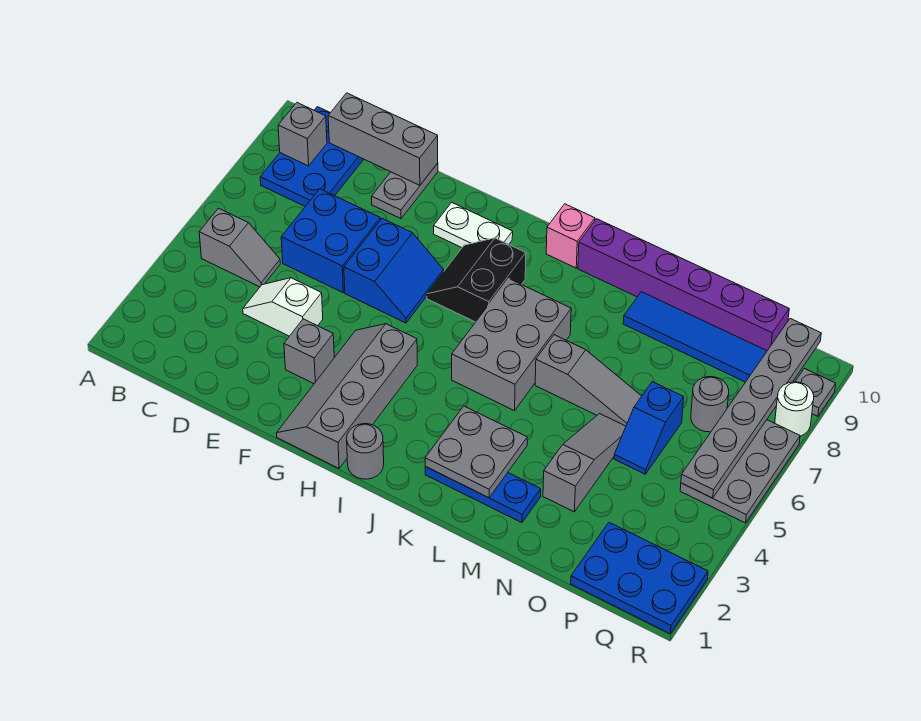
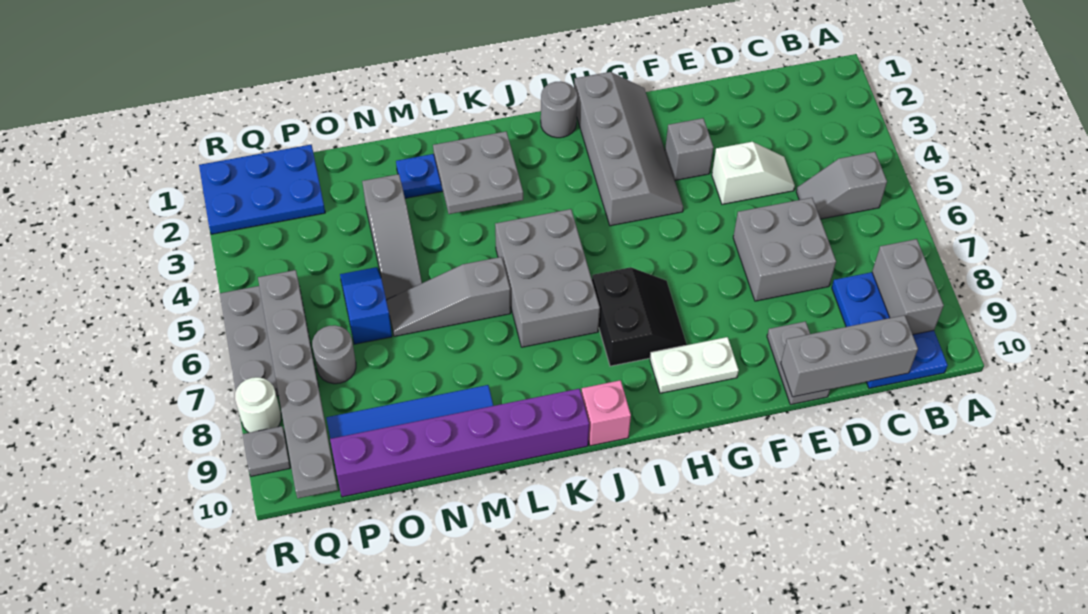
grey brick B9 level 2 -> grey brick B8:B9 level 2
blue brick D6:E7 level 1 -> grey brick D6:E7 level 1
blue slope F6:G7 level 1 top F -> none

